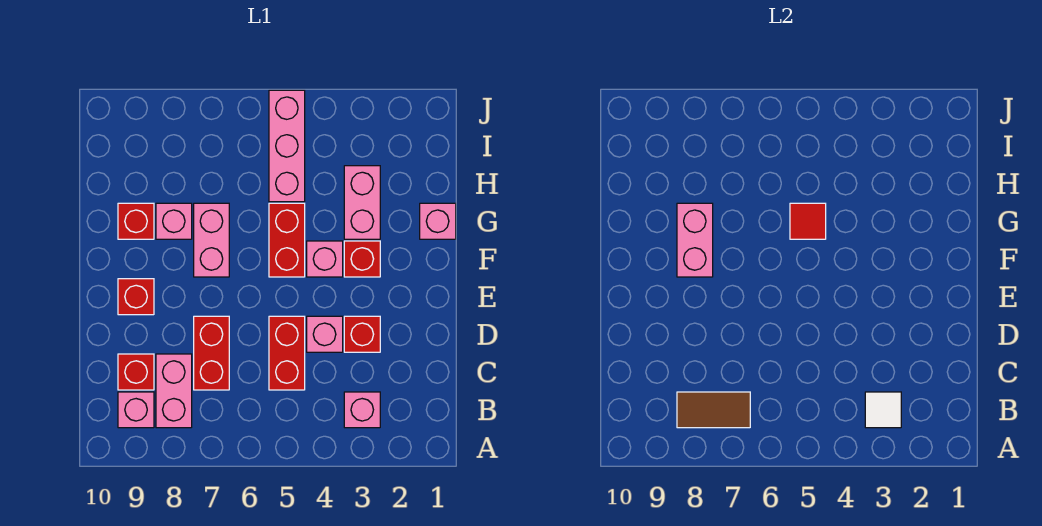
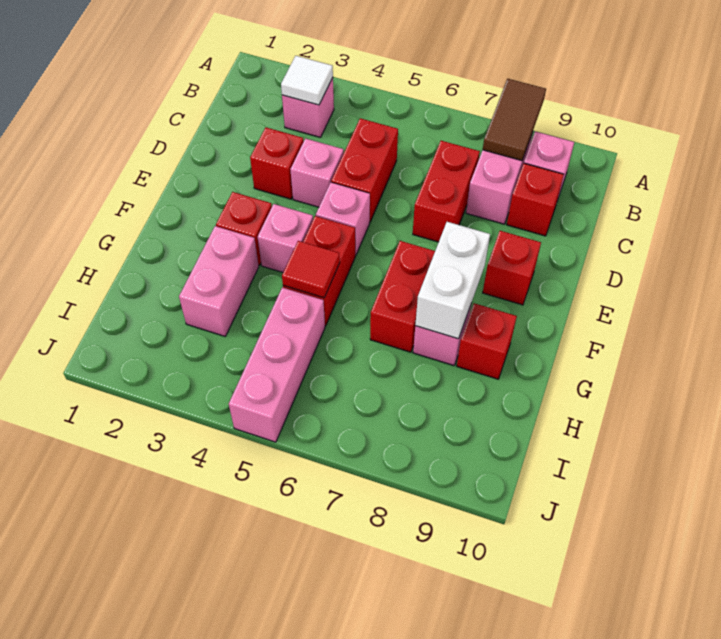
brown tile B7:B8 level 2 -> brown tile A8:B8 level 2
pink brick F7:G7 level 1 -> red brick F7:G7 level 1
pink brick F8:G8 level 2 -> white brick F8:G8 level 2
pink brick G1 level 1 -> pink brick E5 level 1

